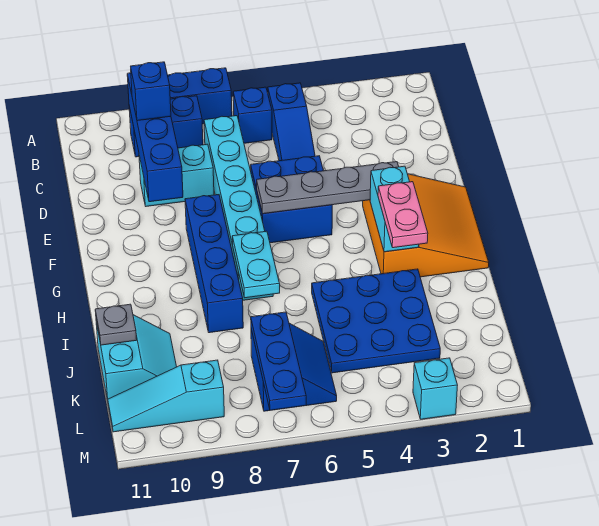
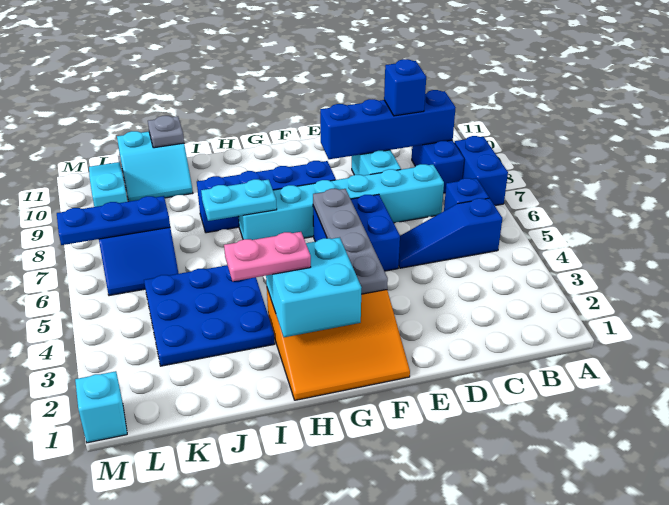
cyan brick G3:H3 level 2 -> cyan brick G2:H3 level 2
cyan brick M3 level 1 -> cyan brick M1 level 1

